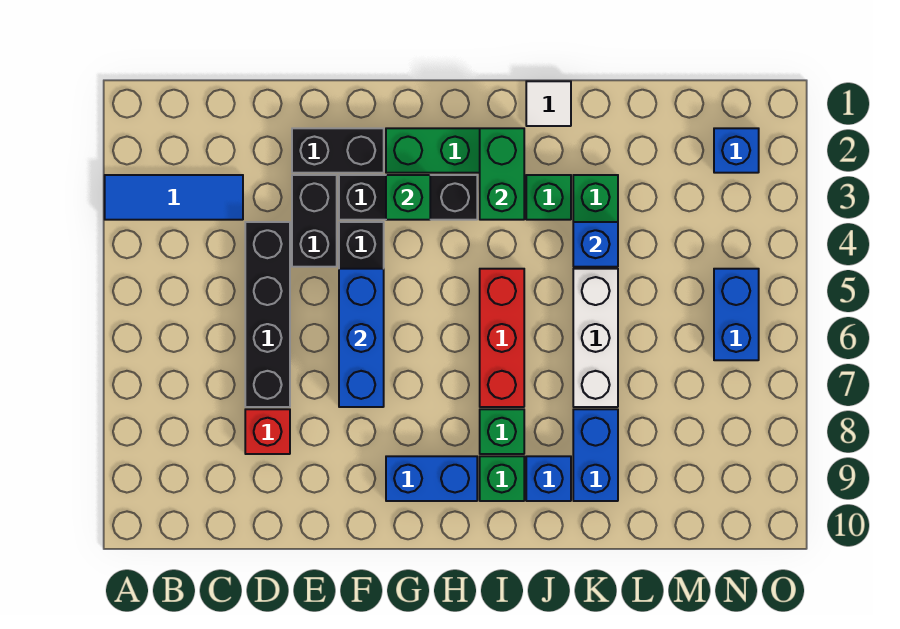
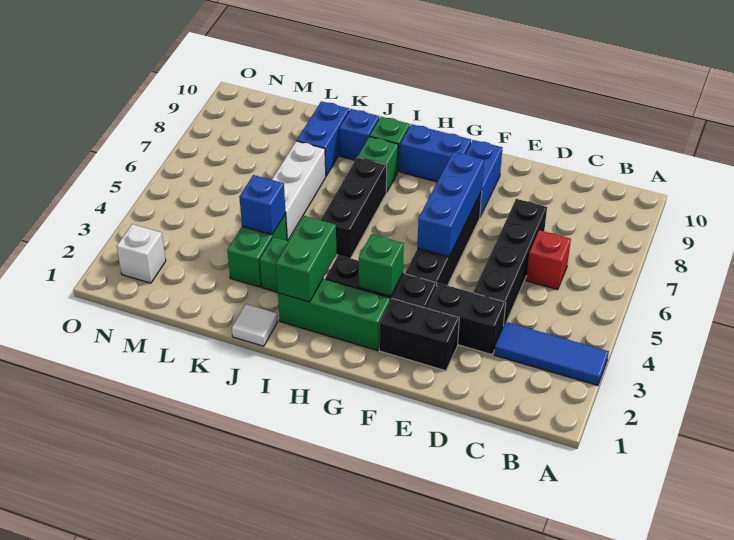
red brick D8 level 1 -> red brick C6 level 1
black brick E3:E4 level 1 -> black brick D3:E3 level 1
red brick I5:I7 level 1 -> black brick I5:I7 level 1
blue brick N2 level 1 -> white brick N2 level 1
blue brick N5:N6 level 1 -> blue brick F8:F9 level 1

